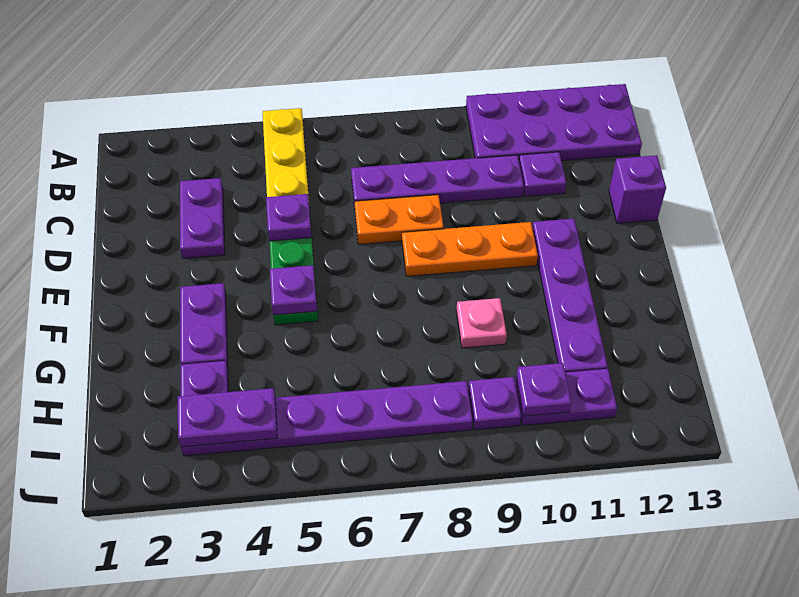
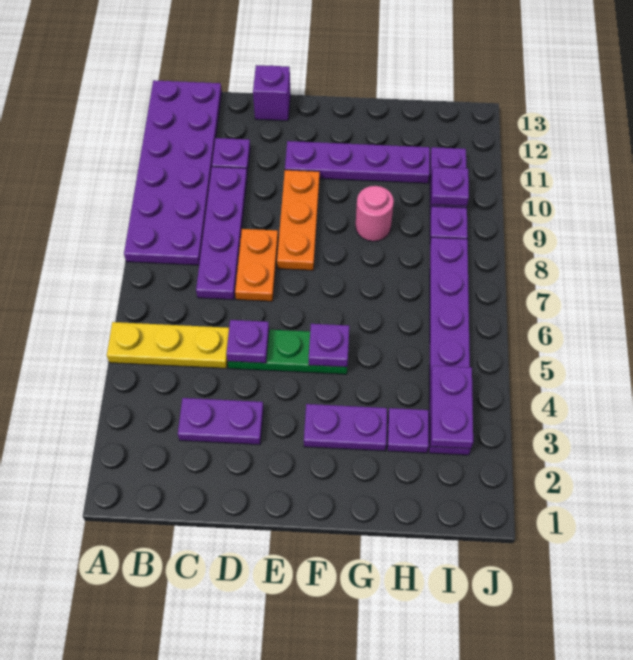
purple plate A10:B13 level 1 -> purple plate A8:B13 level 1
pink plate G9 level 1 -> pink round brick G9 level 1

